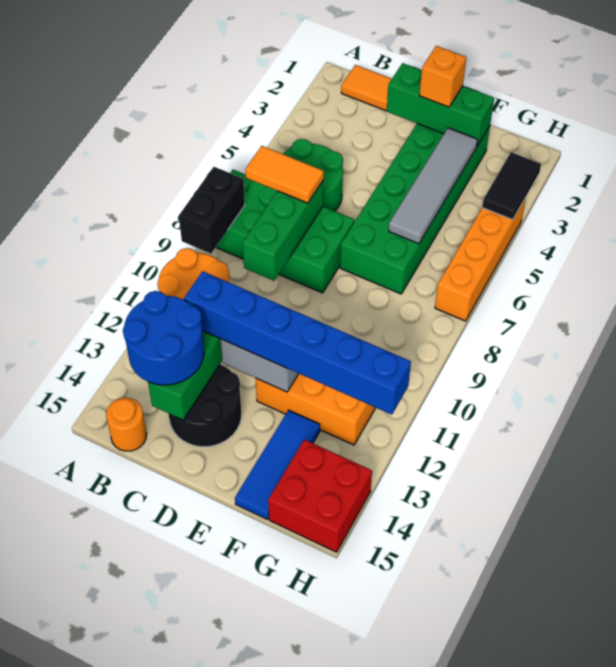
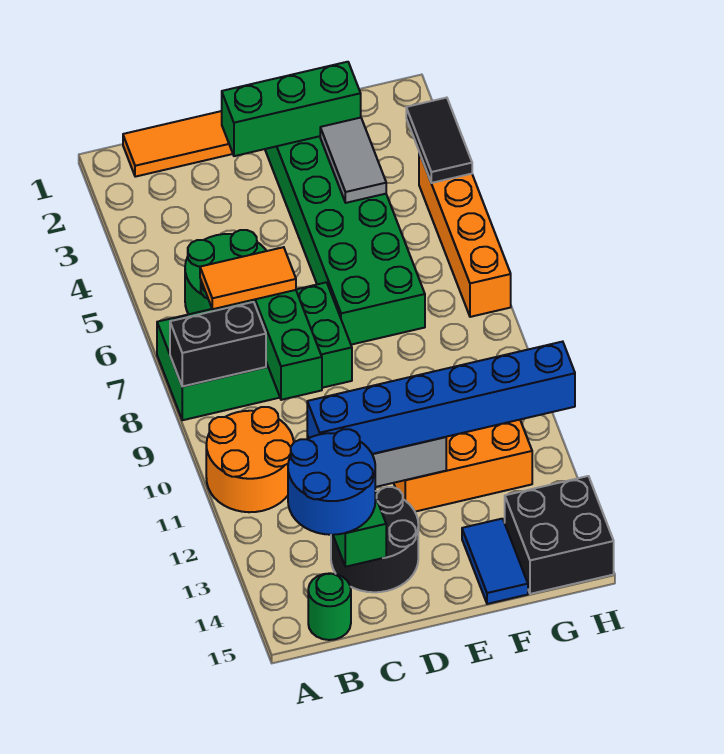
black brick A8:A9 level 2 -> black brick A8:B8 level 2
orange round brick B15 level 1 -> green round brick B15 level 1
orange brick E2 level 3 -> none
grey tile F3:F6 level 2 -> grey tile F3:F4 level 2
blue tile F13:F15 level 1 -> blue tile F14:F15 level 1
red brick G14:H15 level 1 -> black brick G14:H15 level 1

